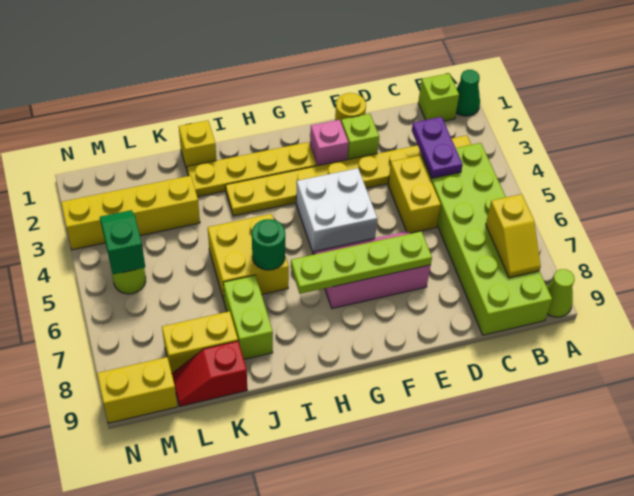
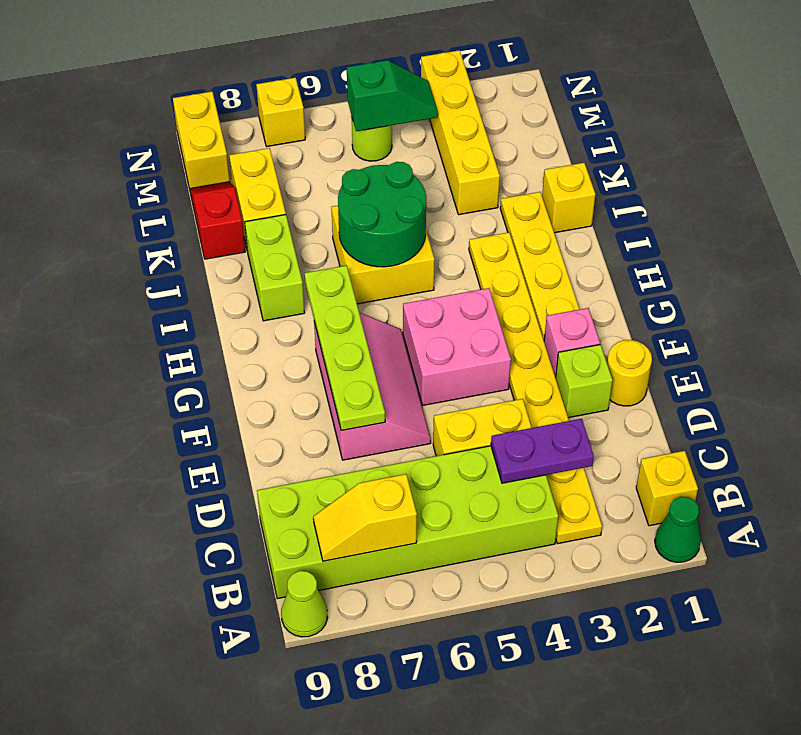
lime brick B1 level 1 -> yellow brick B1 level 1
white brick F4:G5 level 1 -> pink brick F4:G5 level 1
green round brick I6 level 2 -> green round brick I5:J6 level 2
lime brick J7:J8 level 1 -> lime brick I8:J8 level 1
none -> yellow brick N7 level 1

